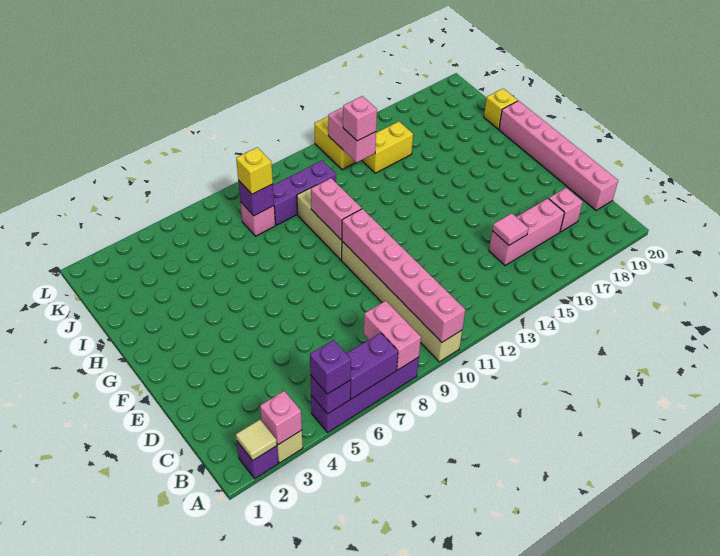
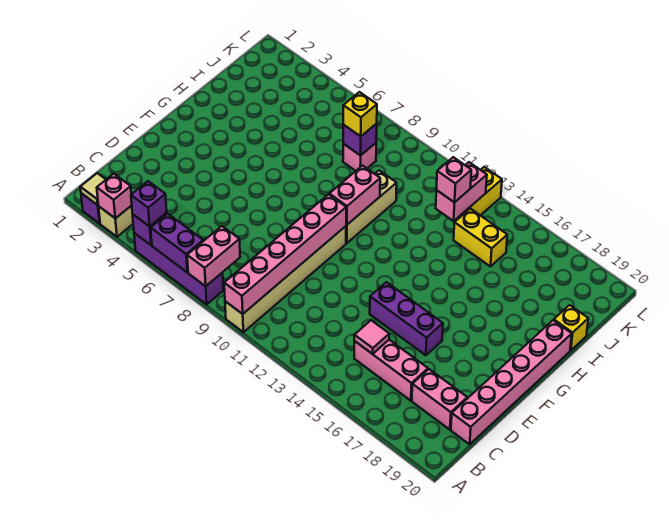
pink brick C18 level 1 -> pink brick C18:C19 level 1
purple brick J9:J11 level 1 -> purple brick E14:E16 level 1

